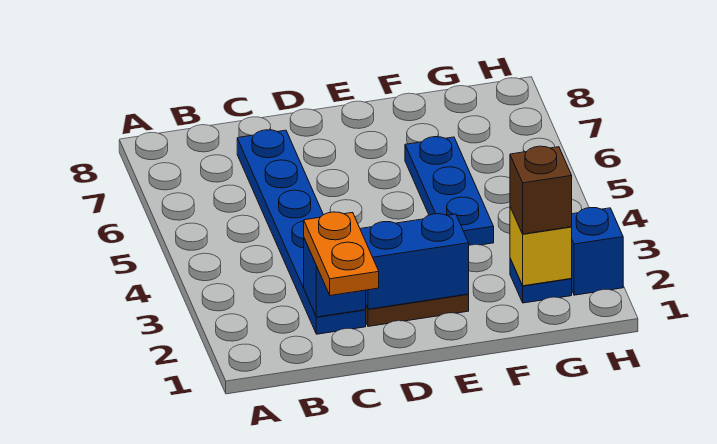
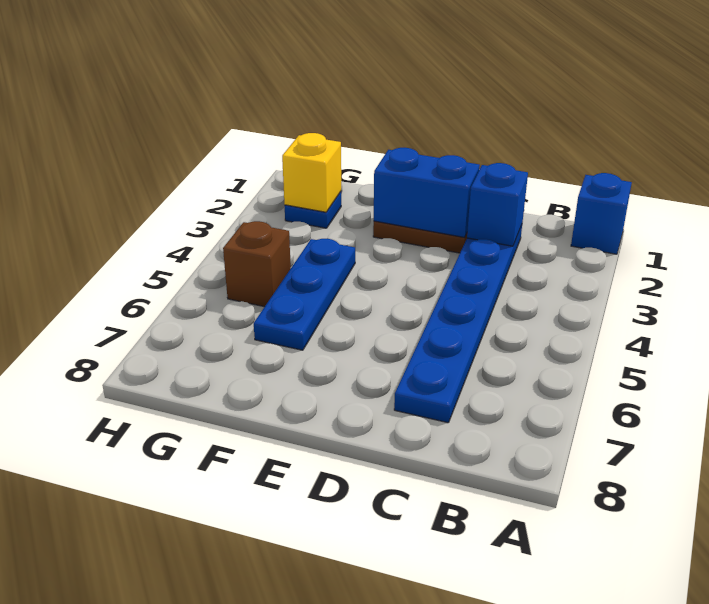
orange plate C1:C2 level 3 -> none
brown brick G2 level 3 -> brown brick G5 level 1
blue brick H2 level 1 -> blue brick A1 level 1

